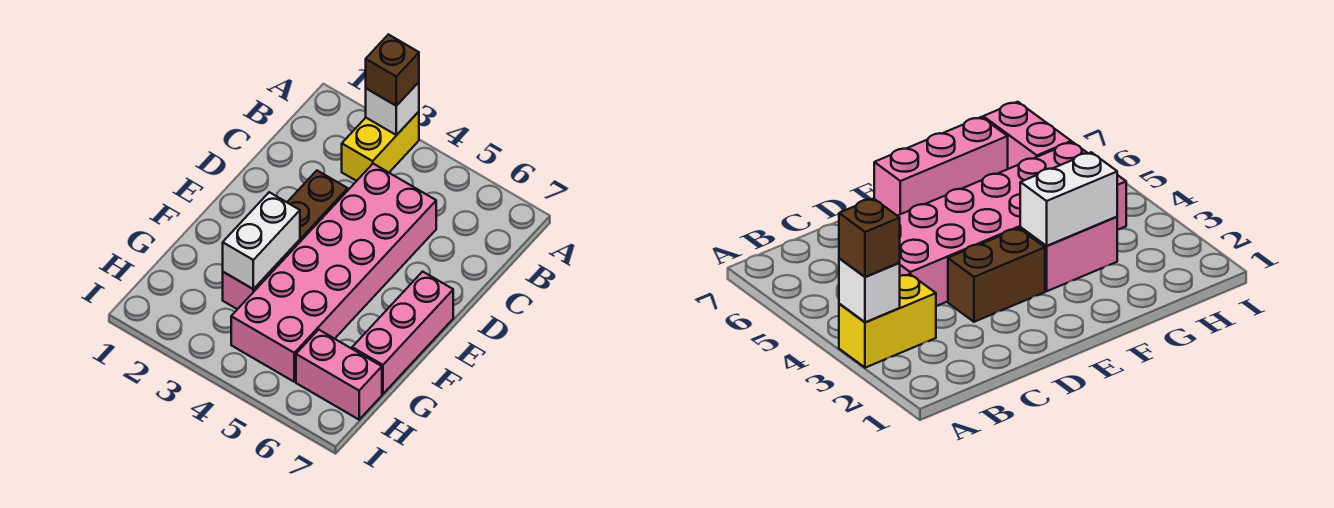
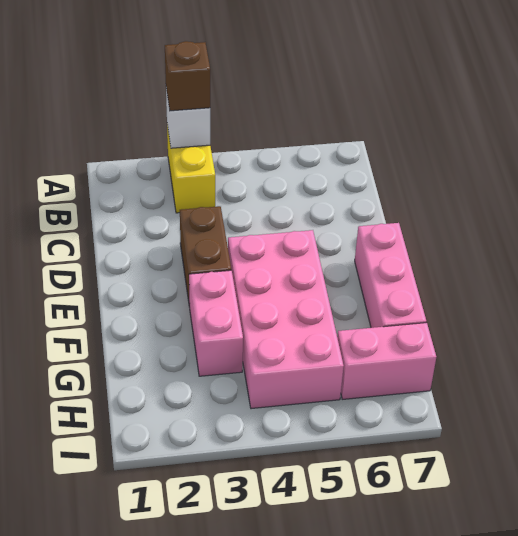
pink brick C4:H5 level 1 -> pink brick E4:H5 level 1
white brick F3:G3 level 2 -> none

